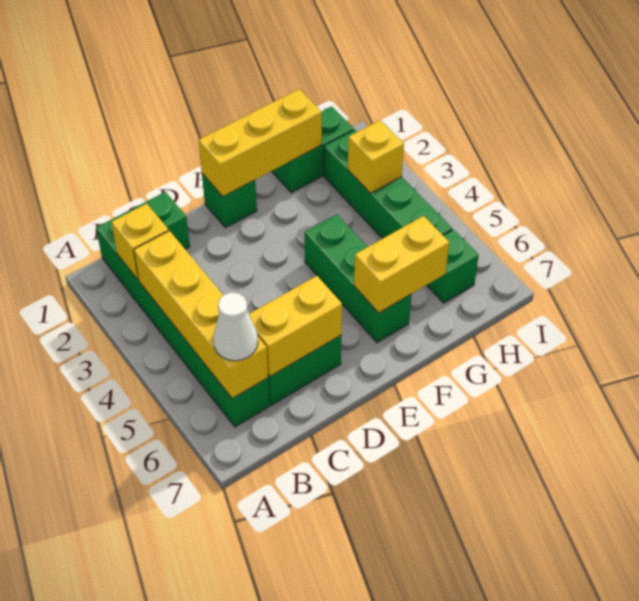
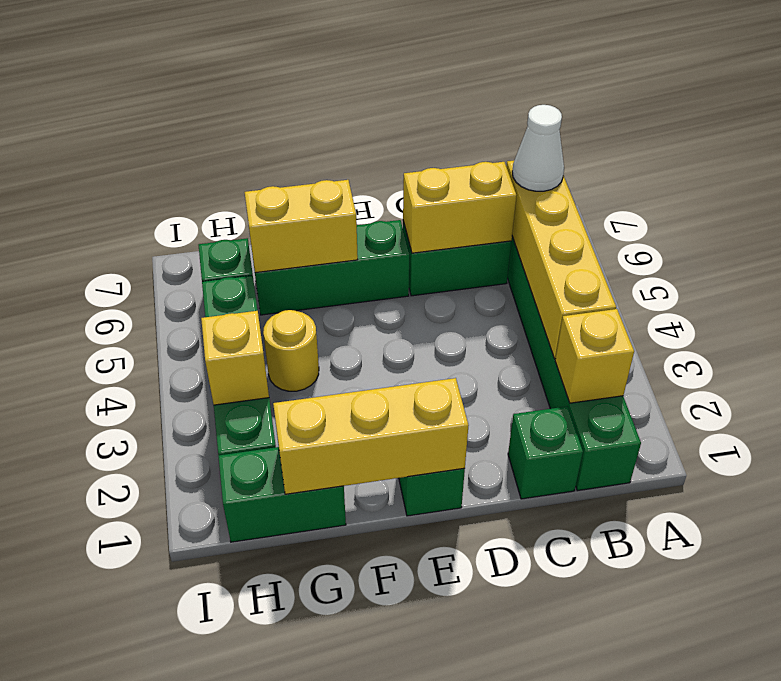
green brick F4:F6 level 1 -> green brick E6:G6 level 1
none -> yellow round brick G4 level 1

